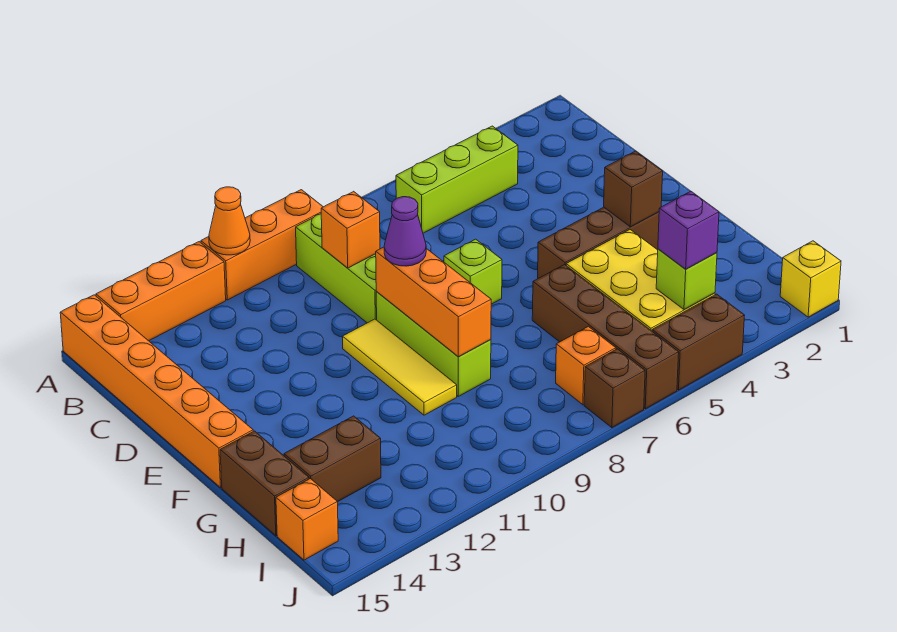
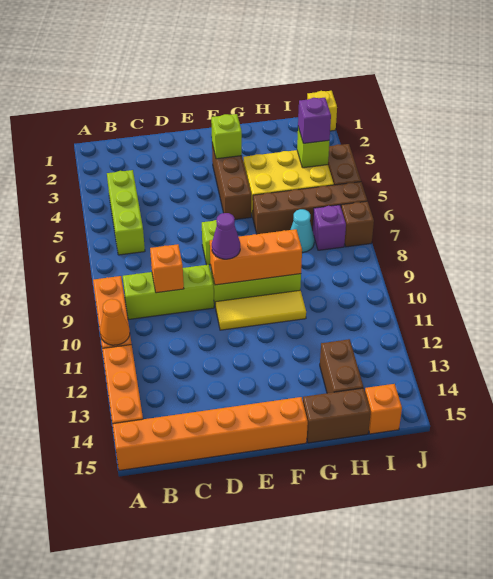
brown brick F3 level 2 -> lime brick F3 level 2
none -> cyan cone H7 level 1
orange brick I7 level 1 -> purple brick I7 level 1

